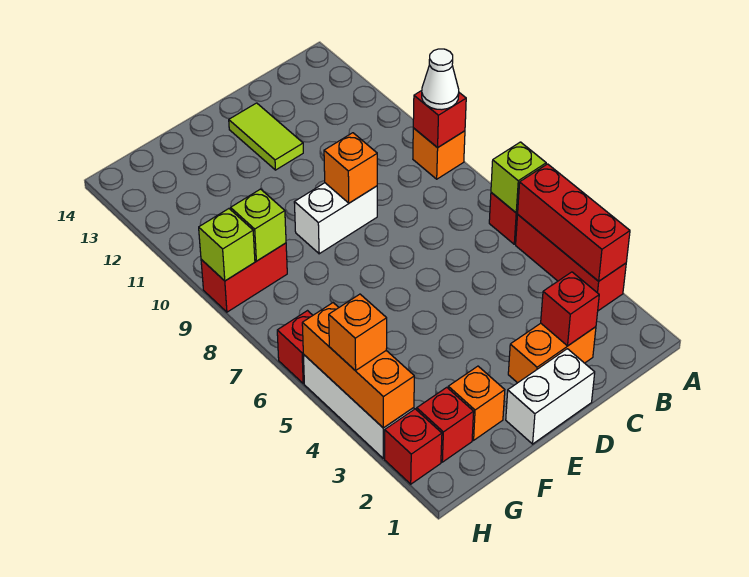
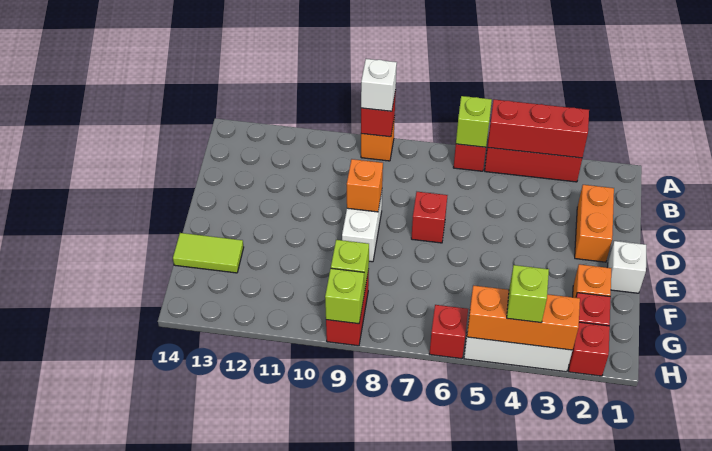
white cone A9 level 3 -> white brick A9 level 3
red brick C2 level 2 -> red brick D7 level 1
white brick D1:E1 level 1 -> white brick E1 level 1
lime tile D12:D13 level 1 -> lime tile F13:F14 level 1
orange brick H4 level 3 -> lime brick H4 level 3

